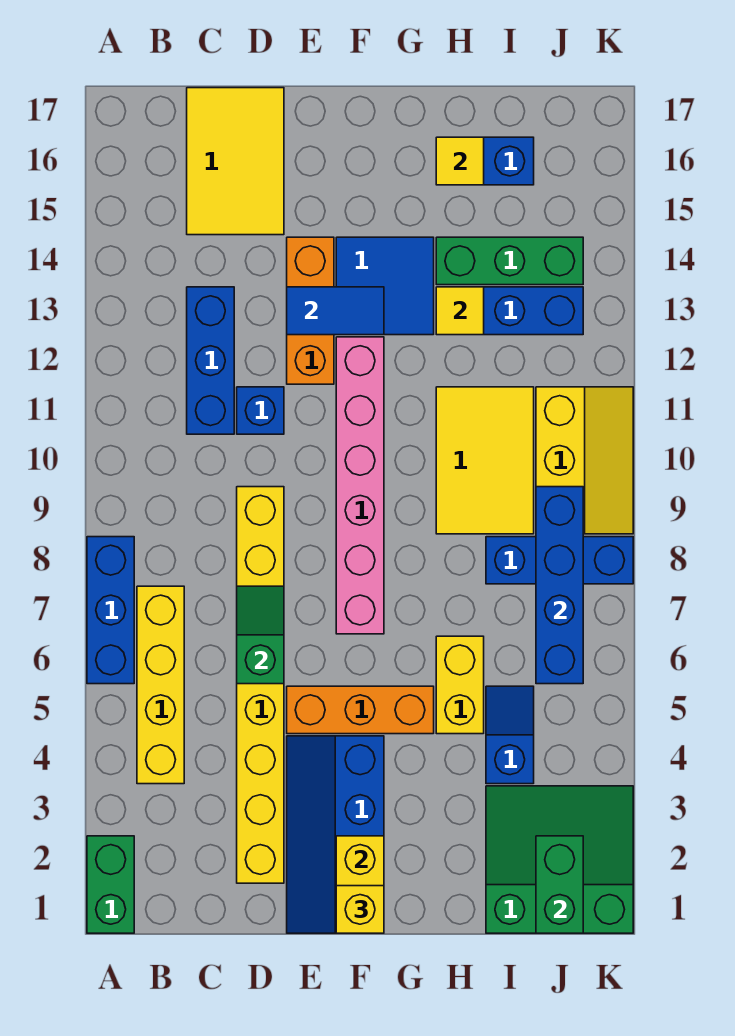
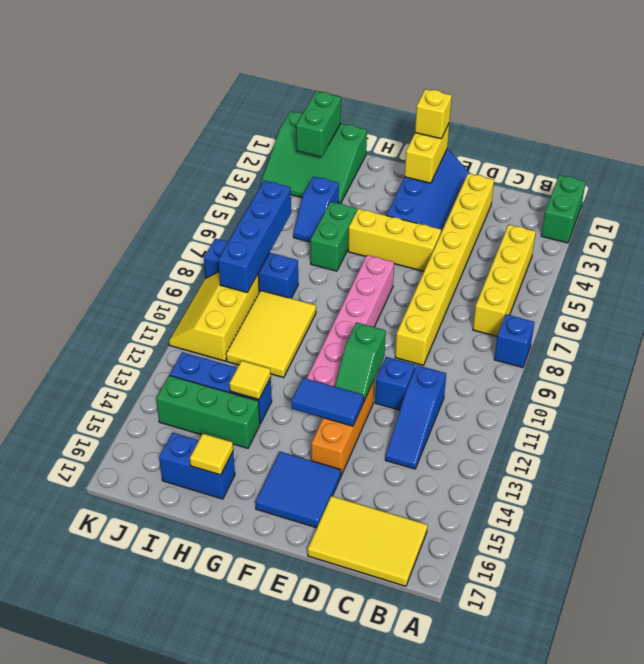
blue brick A6:A8 level 1 -> blue brick A8 level 1
blue brick C11:C13 level 1 -> blue slope C11:C13 level 1 top 11
yellow tile C15:D17 level 1 -> yellow tile B16:D17 level 1
green slope D6:D7 level 2 top 6 -> green slope E11:E12 level 2 top 11
orange brick E5:G5 level 1 -> yellow brick E5:G5 level 1
blue tile F13:G14 level 1 -> blue tile E15:F16 level 1
yellow brick H5:H6 level 1 -> green brick H5:H6 level 1

